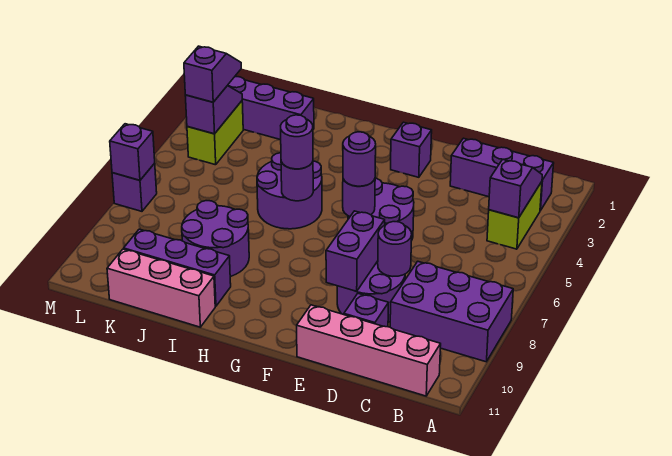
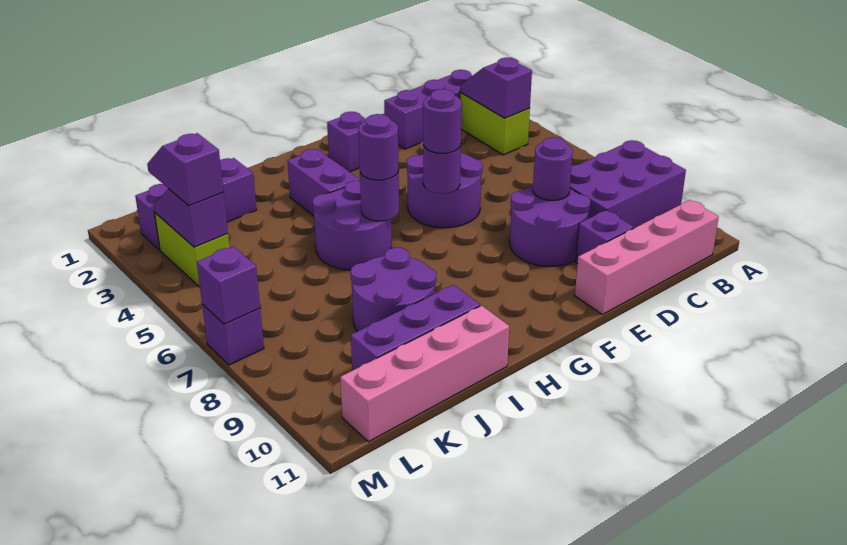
purple brick E8:E9 level 2 -> purple brick H3:H4 level 1
pink brick I11:K11 level 1 -> pink brick I11:L11 level 1

